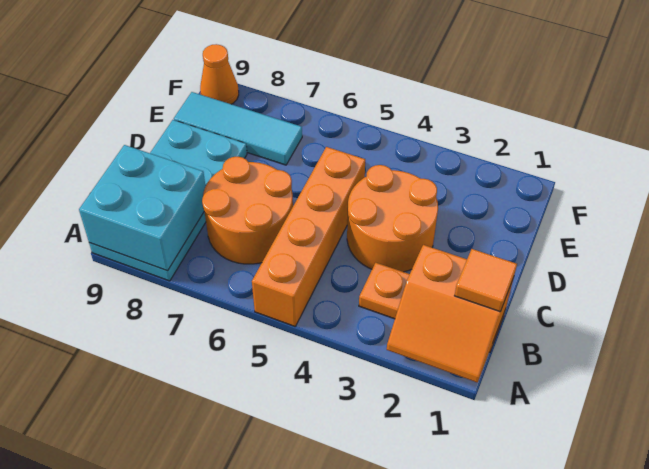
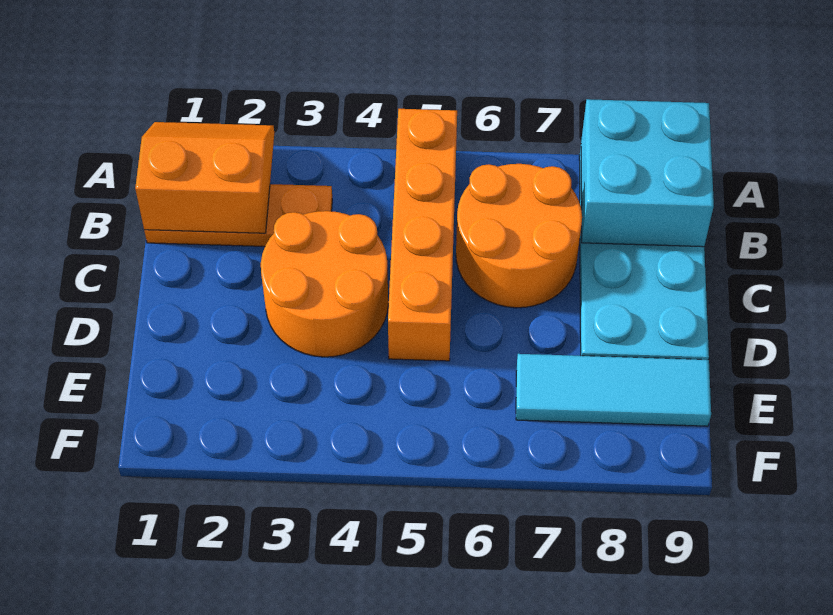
orange tile B1 level 3 -> none
orange cone F9 level 1 -> none

